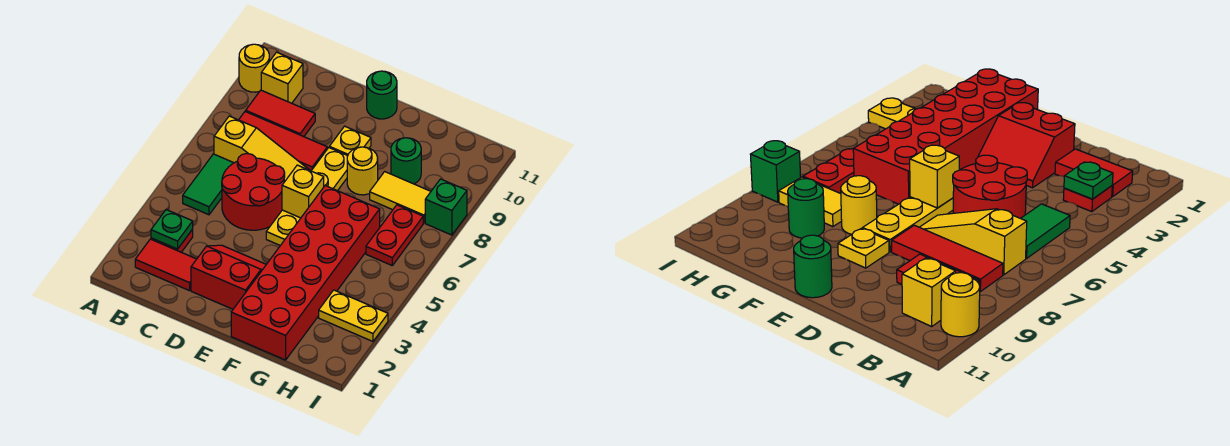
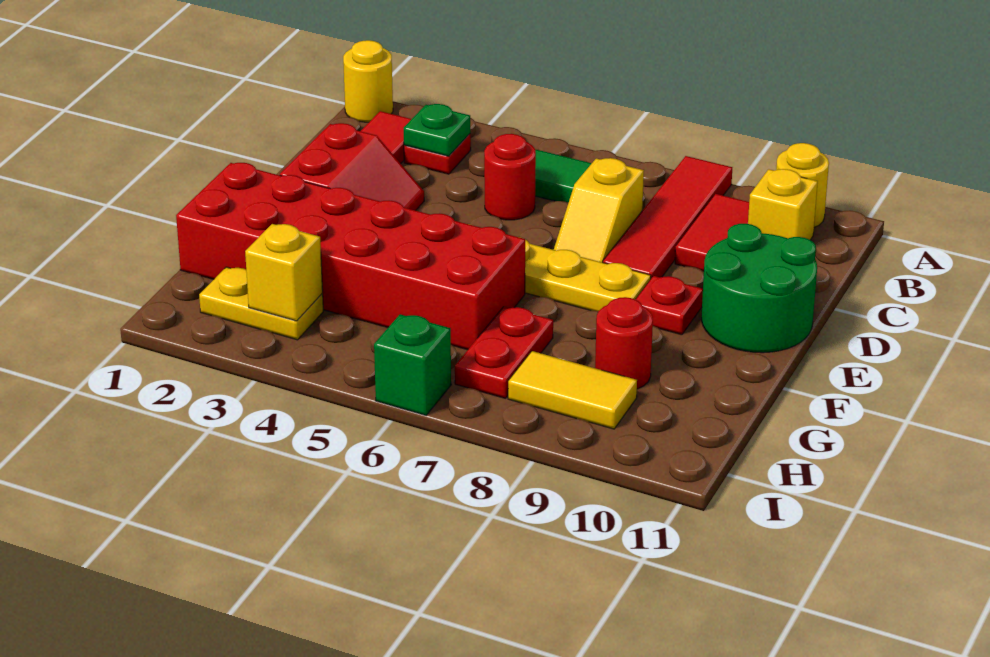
yellow slope B7:D7 level 1 top B -> yellow slope C7:D7 level 1 top C
red tile B8:D8 level 1 -> red tile A8:D8 level 1
red round brick C5:D6 level 1 -> red round brick C5 level 1
yellow brick E6 level 2 -> yellow brick H3 level 2
yellow plate E9 level 1 -> red plate E9 level 1
green round brick E11 level 1 -> green round brick D10:E11 level 1
yellow round brick F8 level 1 -> yellow round brick A1 level 1
yellow tile G8:H8 level 1 -> yellow tile H8:H9 level 1
green round brick G9 level 1 -> red round brick G9 level 1
yellow plate H3:I3 level 1 -> yellow plate H2:H3 level 1
red plate H6:H7 level 1 -> red plate G7:H7 level 1
green brick I8 level 1 -> green brick I6 level 1

